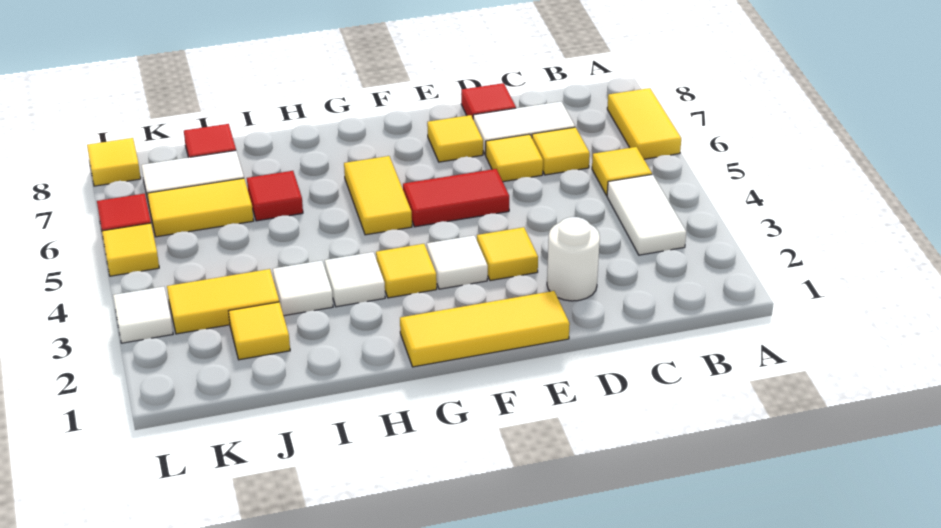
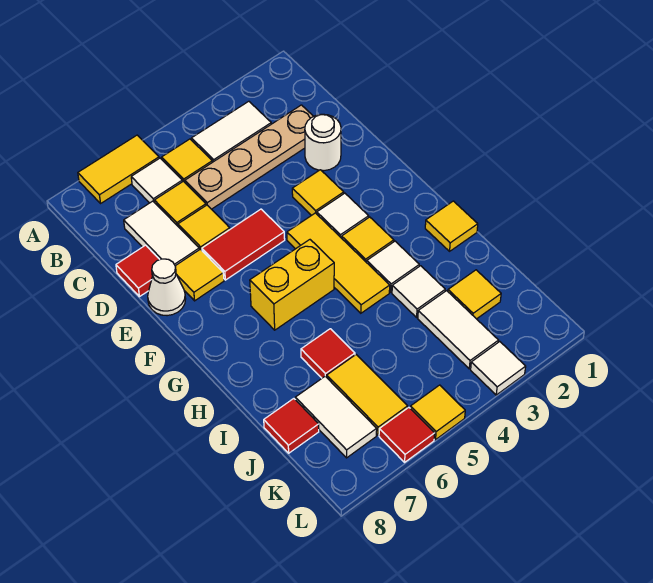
none -> white tile B6 level 1
none -> tan plate C2:C5 level 1
yellow tile E1:G1 level 1 -> yellow tile F4:H4 level 1
red tile E5:F5 level 1 -> red tile E5:E6 level 1
none -> white cone E8 level 1
yellow tile G5:G6 level 1 -> yellow brick G5:G6 level 1
yellow tile J3:K3 level 1 -> white tile J3:K3 level 1
yellow tile L8 level 1 -> yellow tile H1 level 1

